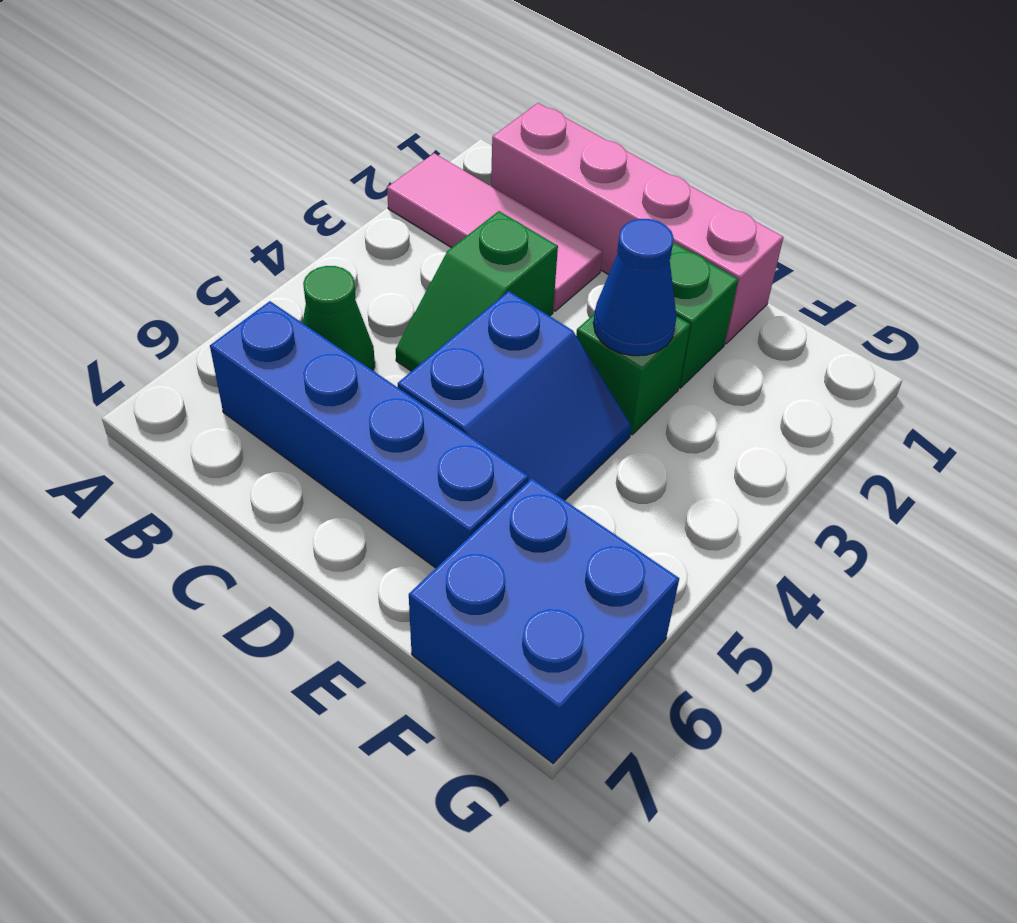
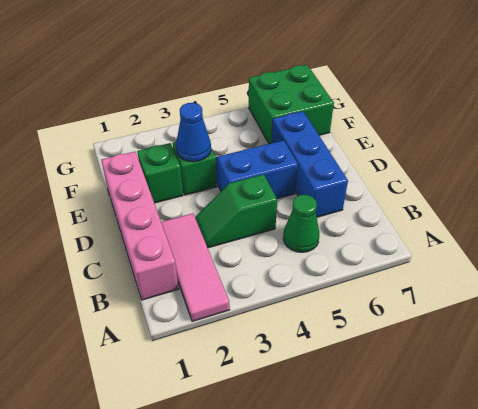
blue brick B6:E6 level 1 -> blue brick C6:E6 level 1
green slope C3:C4 level 1 top 3 -> green slope C3:C4 level 1 top 4
blue brick F6:G7 level 1 -> green brick F6:G7 level 1

